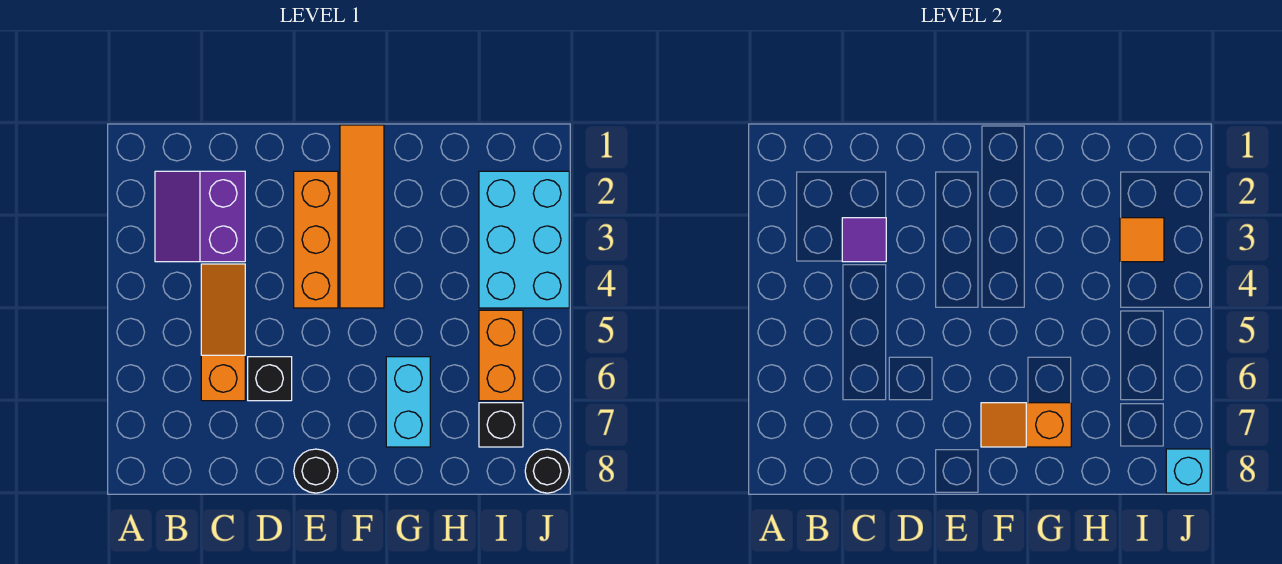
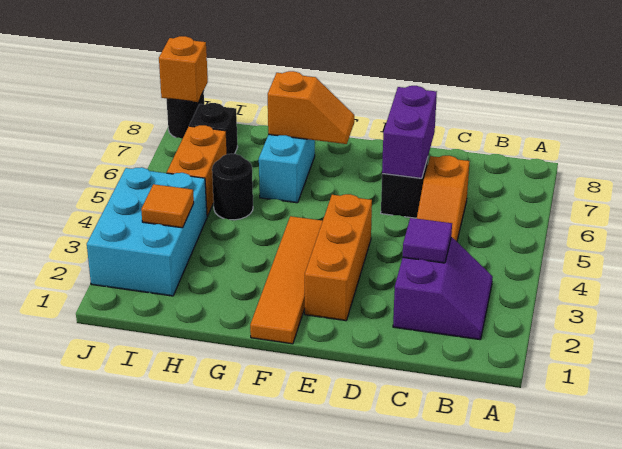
none -> purple brick D6:D7 level 2
black round brick E8 level 1 -> black round brick H5 level 1
cyan brick J8 level 2 -> orange brick J8 level 2

